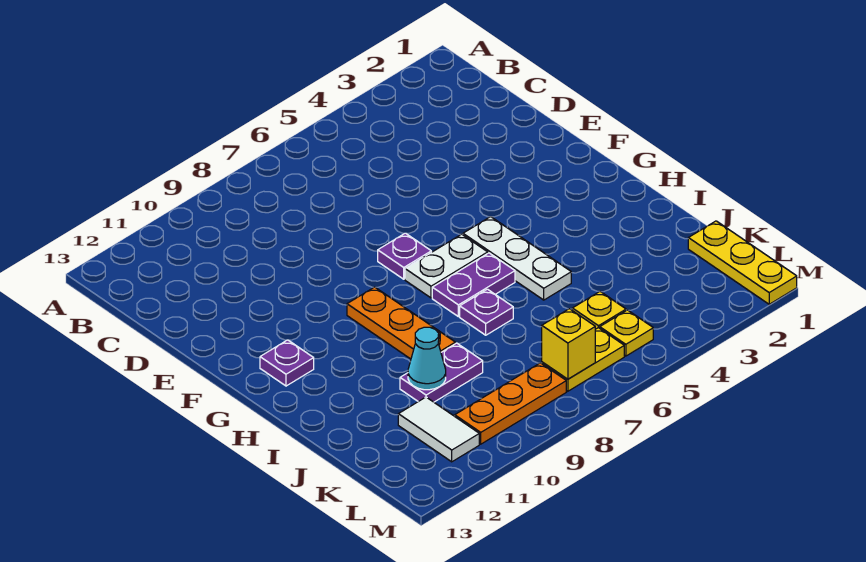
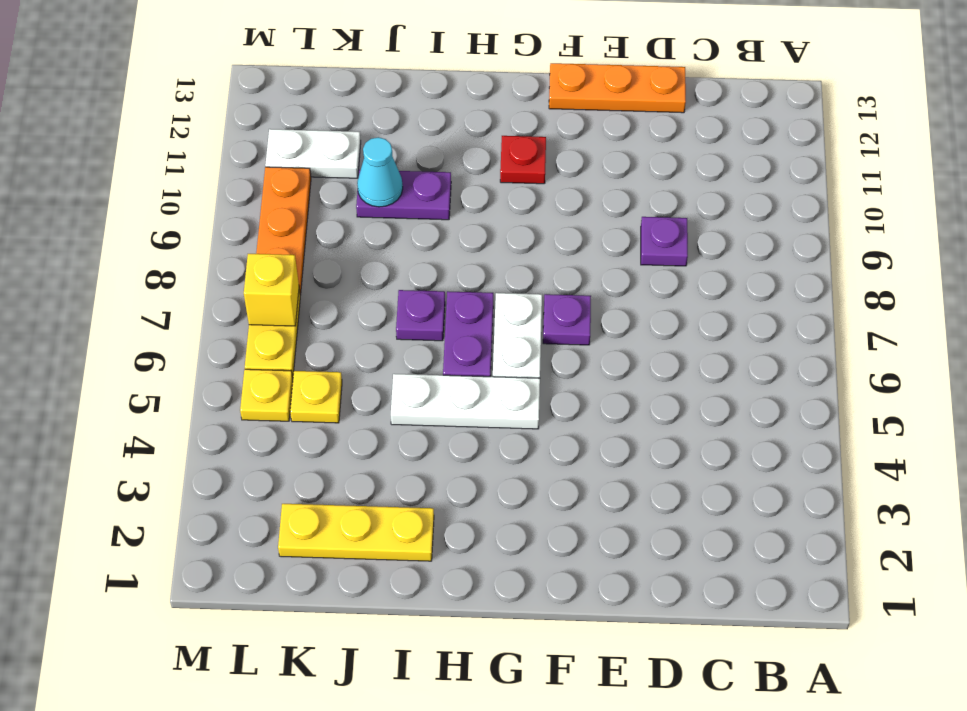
orange plate G9:I9 level 1 -> orange plate D13:F13 level 1
none -> red plate G11 level 1
purple plate G12 level 1 -> purple plate D9 level 1
purple plate J9:J10 level 1 -> purple plate I10:J10 level 1
yellow plate K1:M1 level 1 -> yellow plate I2:K2 level 1
white tile K11:L11 level 1 -> white plate K11:L11 level 1

